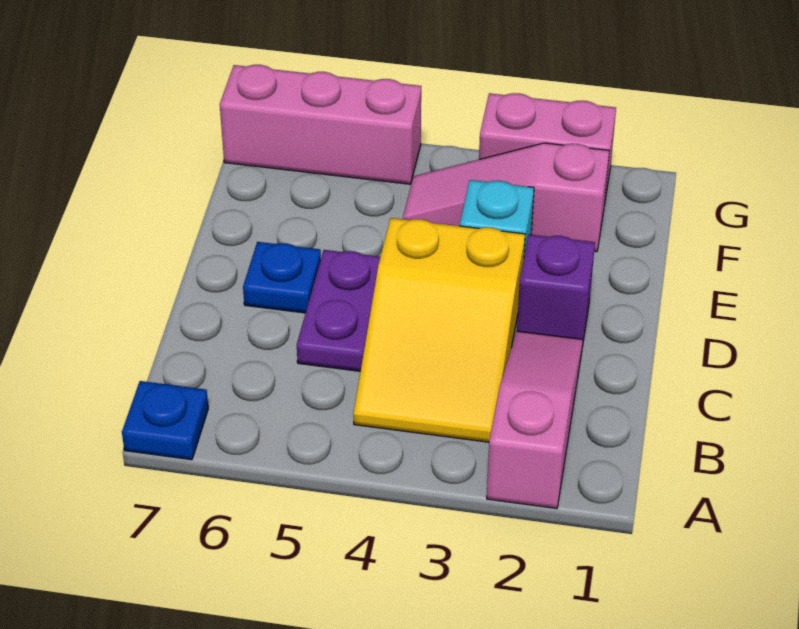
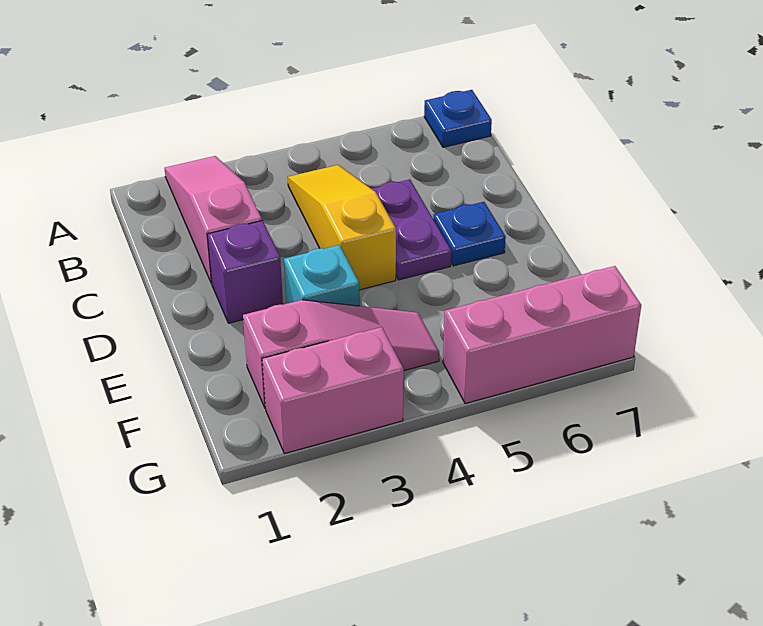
pink slope A2:C2 level 1 top A -> pink slope A2:C2 level 1 top C
yellow slope B3:D4 level 1 top D -> yellow slope B4:D4 level 1 top D

